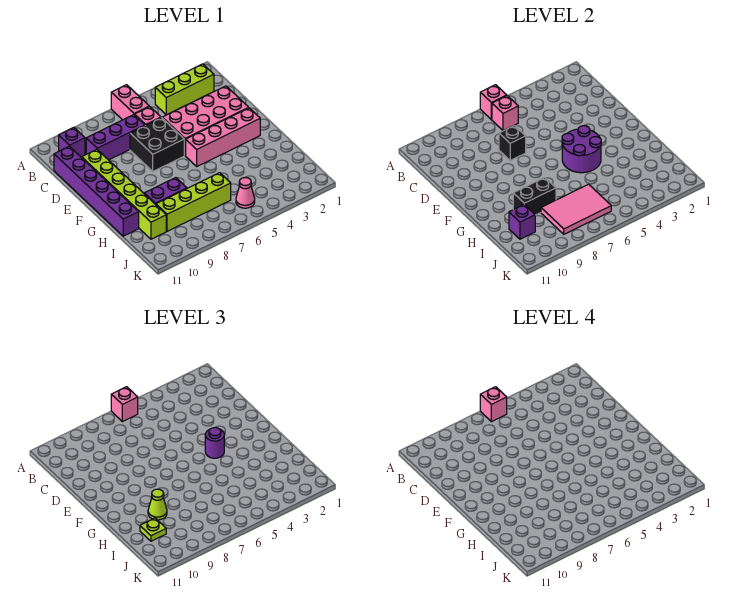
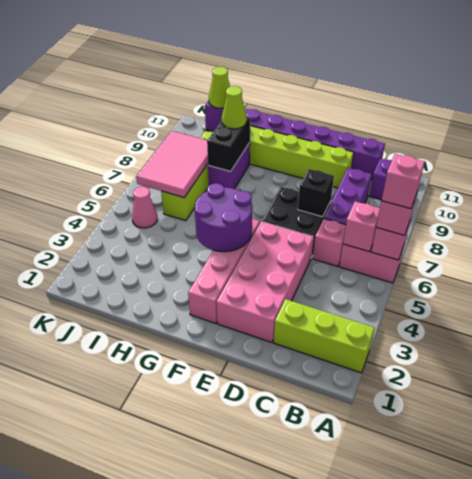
lime brick B2:B4 level 1 -> lime brick A2:C2 level 1
purple round brick F4 level 3 -> none
lime plate I10 level 3 -> lime cone I10 level 3

